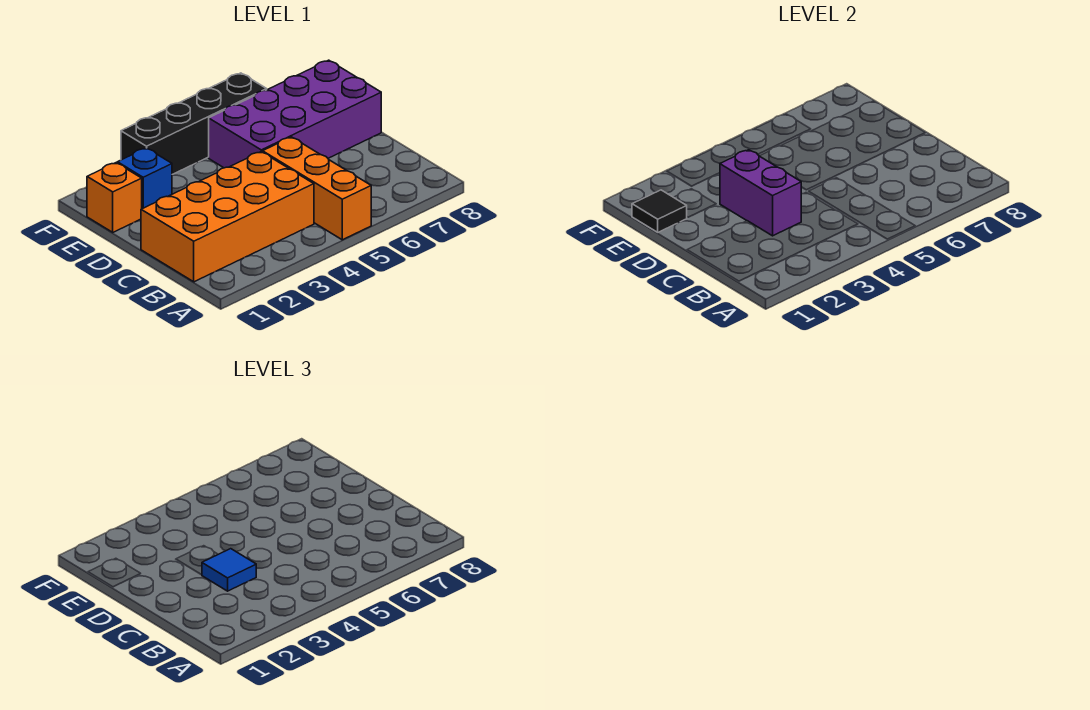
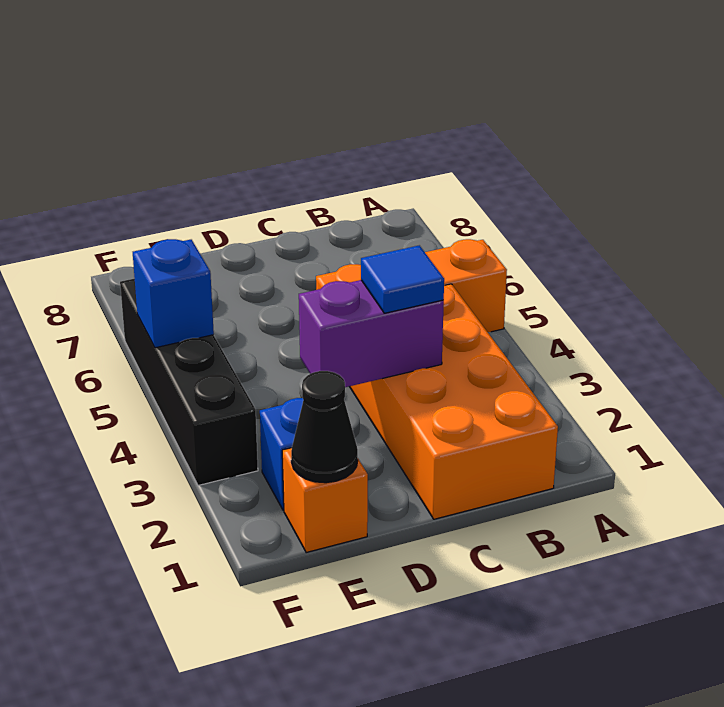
purple brick D5:E8 level 1 -> none
black tile E1 level 2 -> black cone E1 level 2
none -> blue brick F5 level 2

